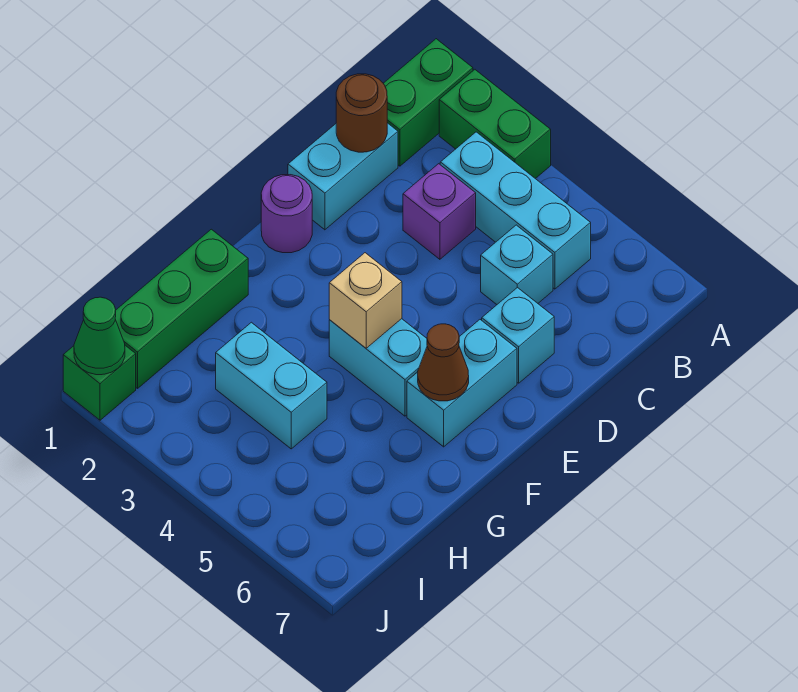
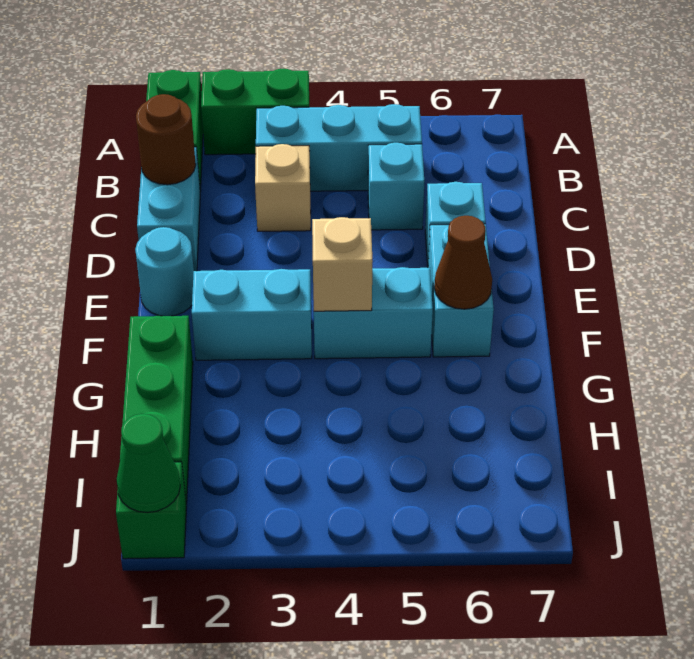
purple brick C3 level 1 -> tan brick C3 level 1
purple round brick E1 level 1 -> cyan round brick E1 level 1
cyan brick H3:H4 level 1 -> cyan brick F2:F3 level 1

